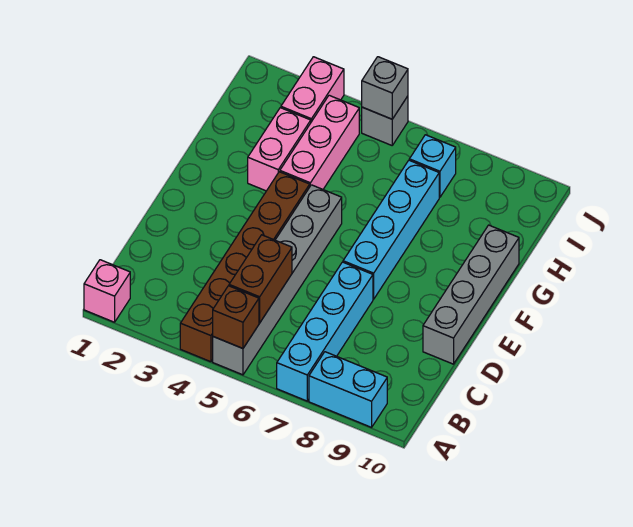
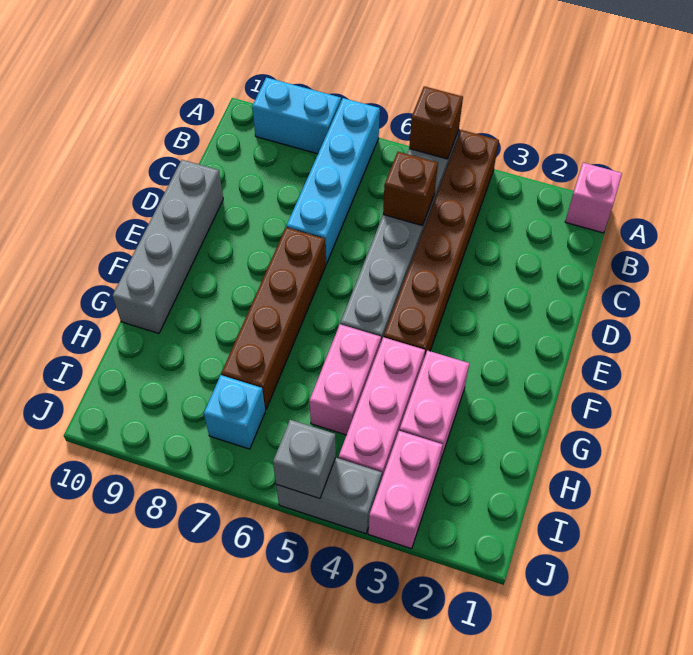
brown brick B5:C5 level 2 -> brown brick C5 level 2
cyan brick E7:H7 level 1 -> brown brick E7:H7 level 1
none -> pink brick G5:H5 level 1
grey brick J5 level 1 -> grey brick J4:J5 level 1

